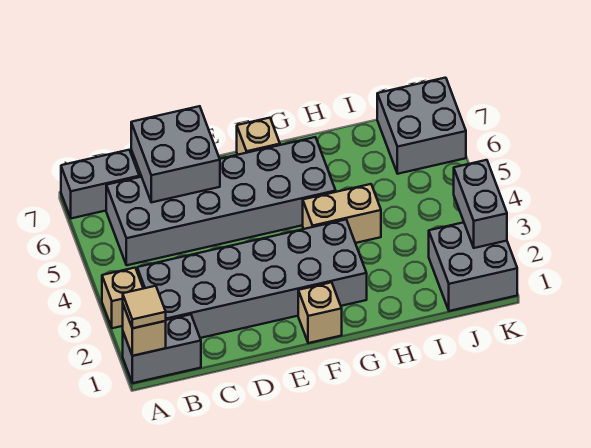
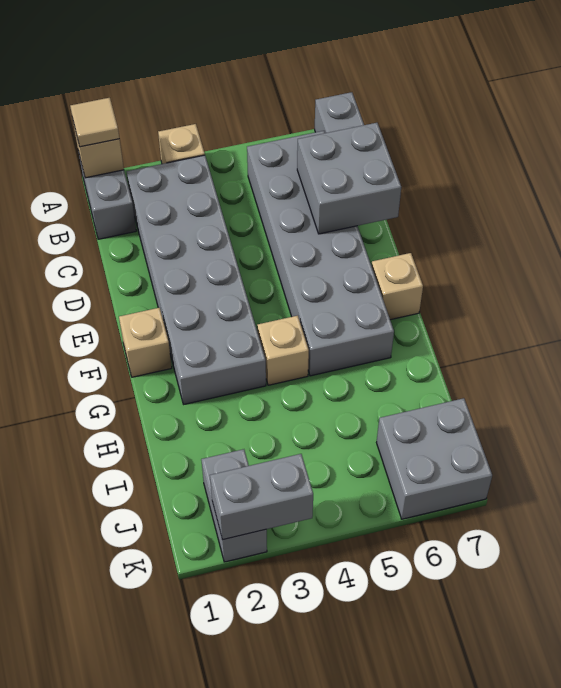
tan brick G4:H4 level 1 -> tan brick G4 level 1
grey brick J1:K2 level 1 -> grey brick J2:K2 level 1

